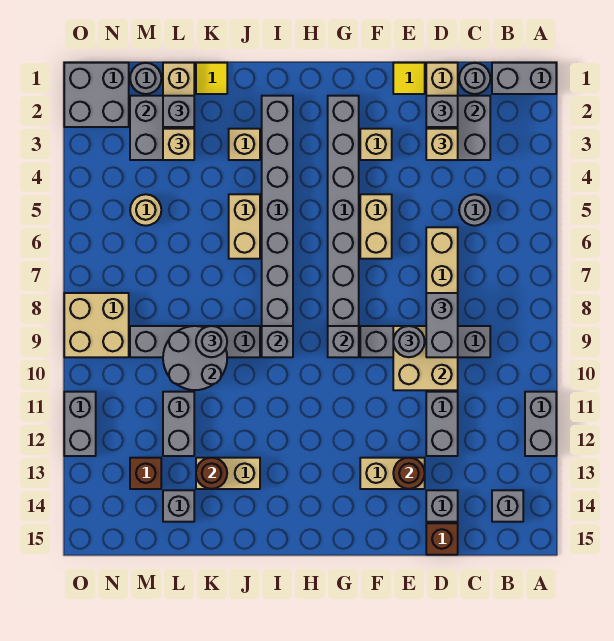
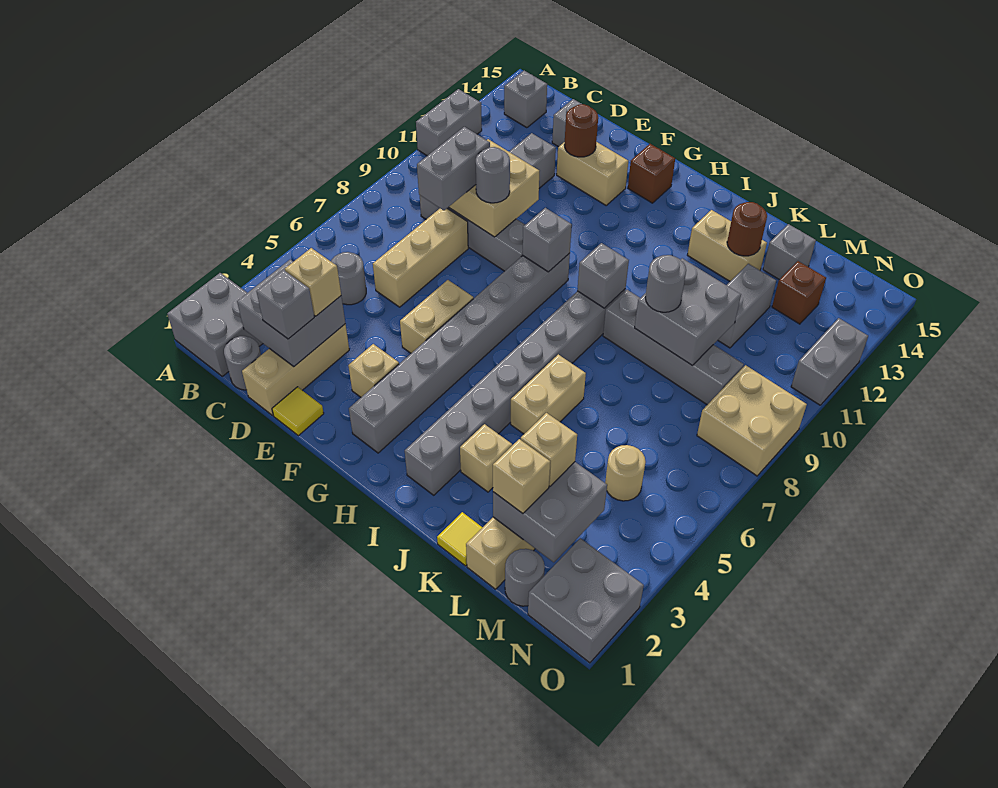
grey brick A1:B1 level 1 -> grey brick A1:B2 level 1
brown brick D15 level 1 -> brown brick G14 level 1
grey round brick K9:L10 level 2 -> grey brick K9:L10 level 2
grey brick L2 level 3 -> tan brick L2 level 3

